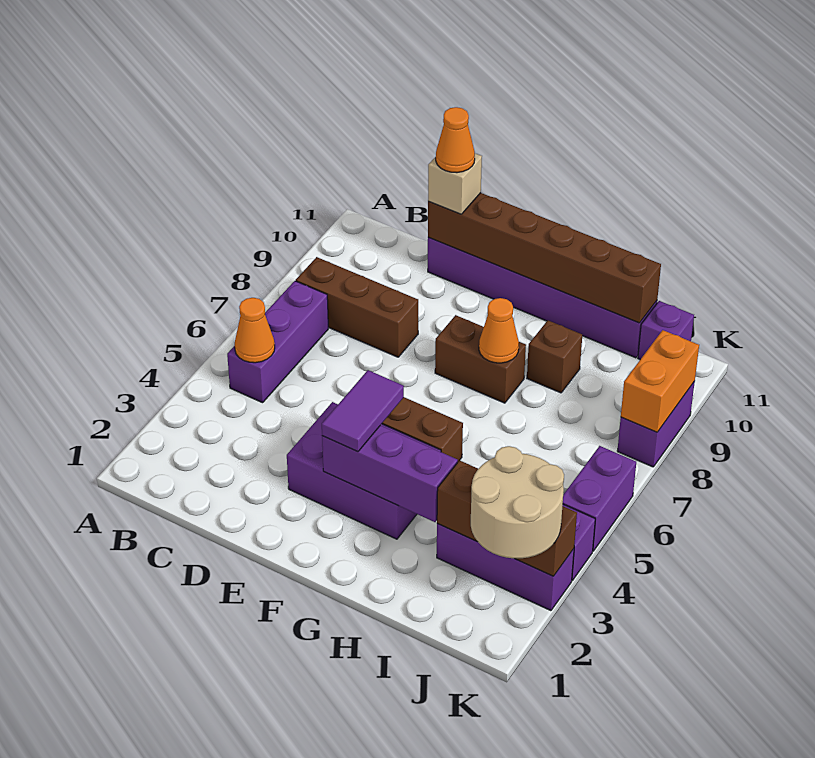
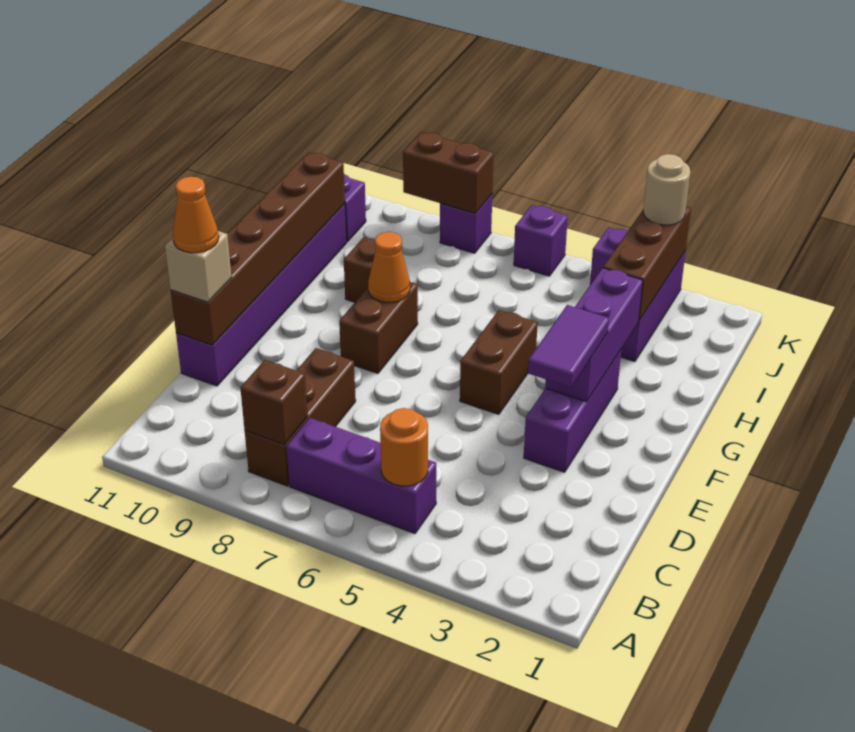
orange cone B5 level 2 -> orange round brick B5 level 2
none -> brown brick B8 level 2
purple brick E3:G4 level 1 -> purple brick E3:G3 level 1
purple tile F3:F4 level 3 -> purple tile E3:F3 level 3
tan round brick J2:K3 level 3 -> tan round brick K3 level 3
purple brick K5:K6 level 1 -> purple brick K6 level 1
purple brick K8:K9 level 1 -> purple brick K8 level 1
orange brick K8:K9 level 2 -> brown brick K8:K9 level 2

